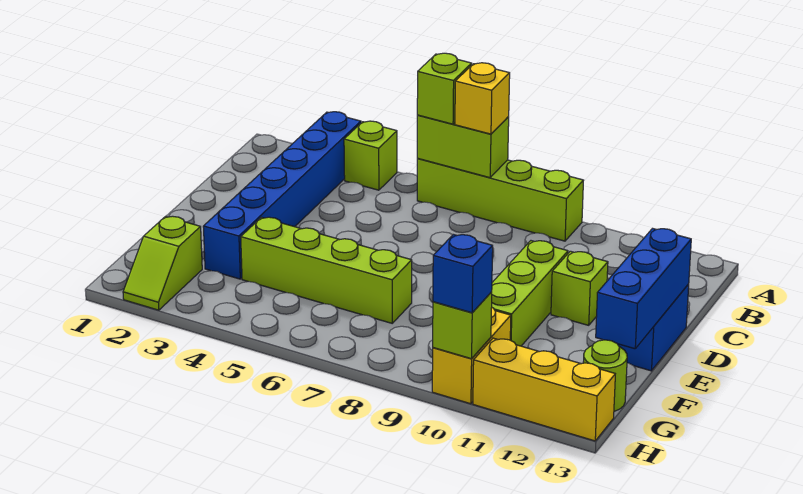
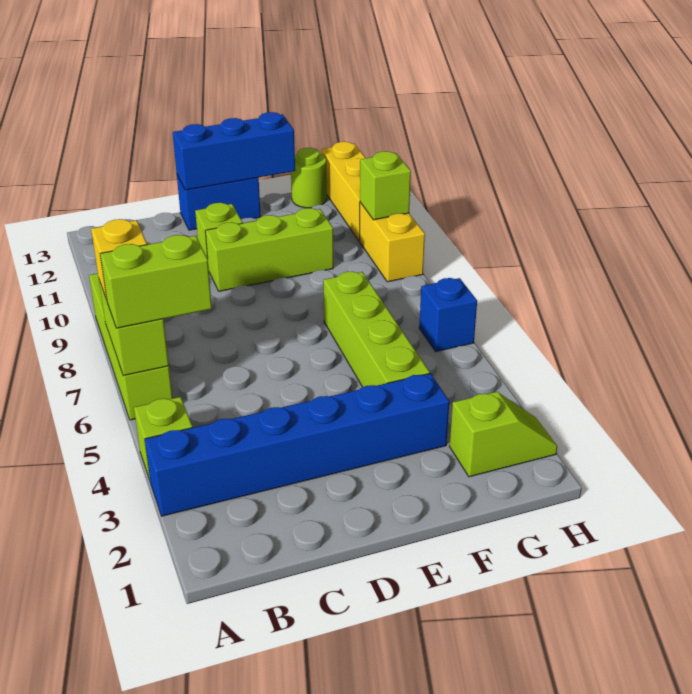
lime brick A6 level 3 -> lime brick A6:B6 level 3
yellow brick G10:H10 level 1 -> yellow brick H9:H10 level 1
blue brick H10 level 3 -> blue brick H6 level 1

